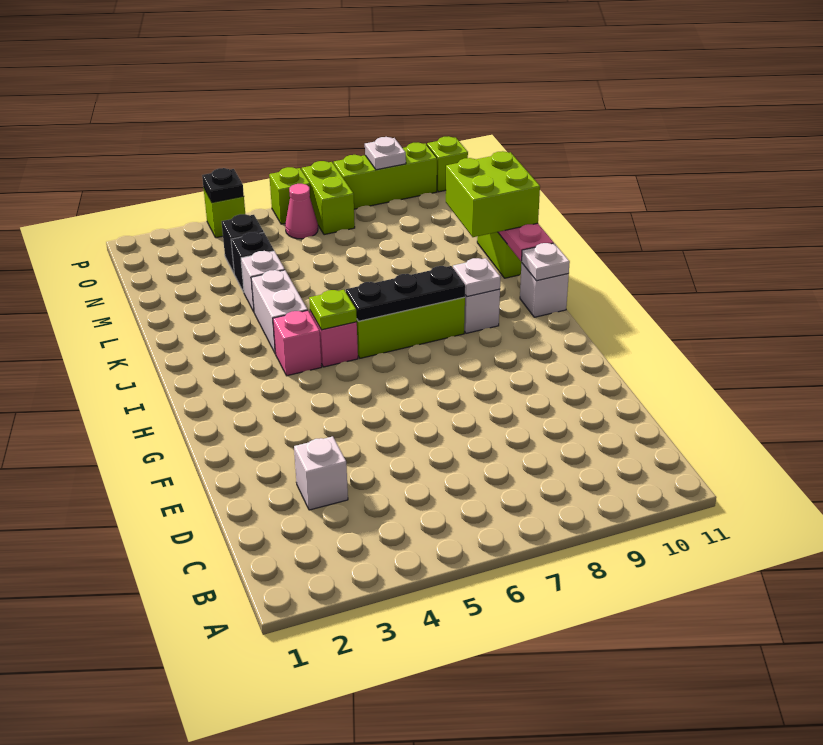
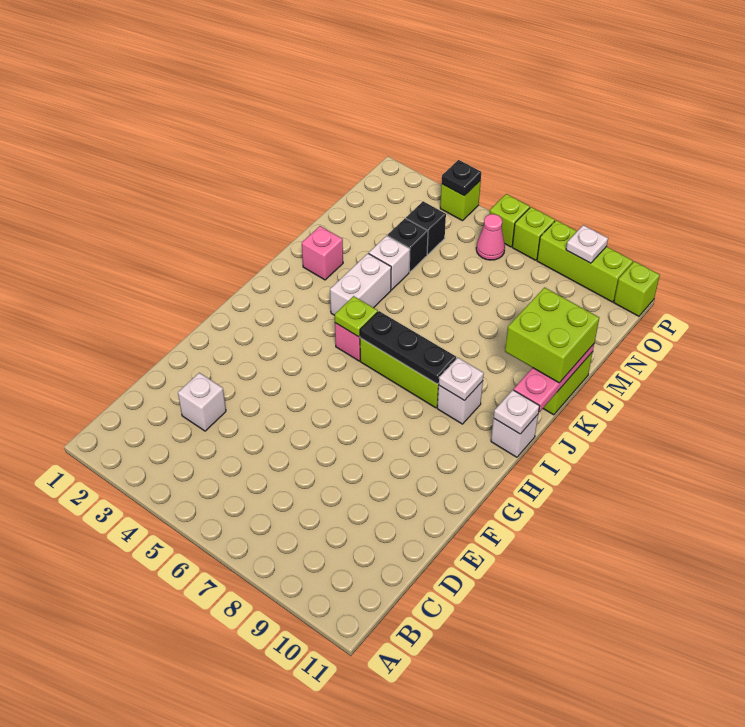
pink brick I4 level 1 -> pink brick K2 level 1
lime brick O7:P7 level 1 -> lime brick P7 level 1

